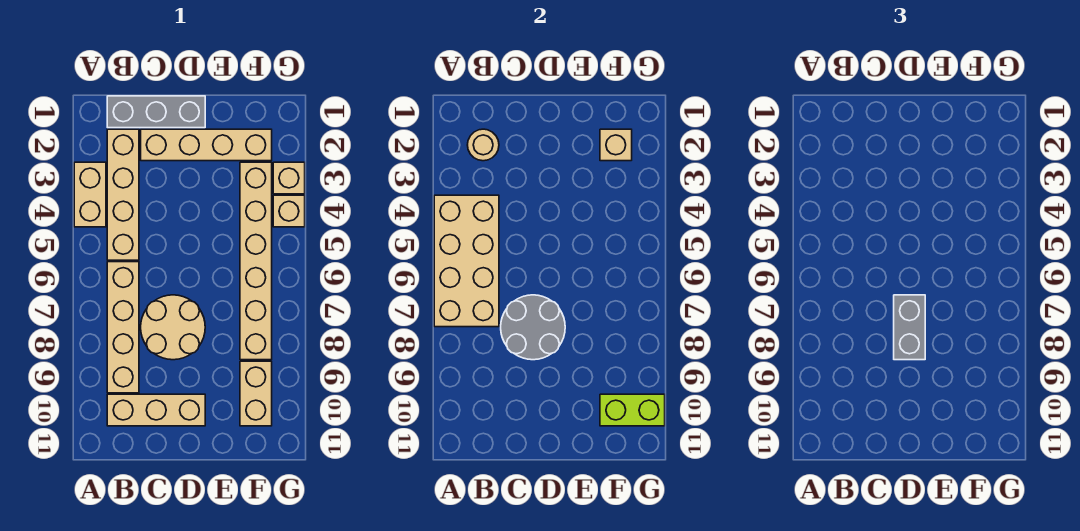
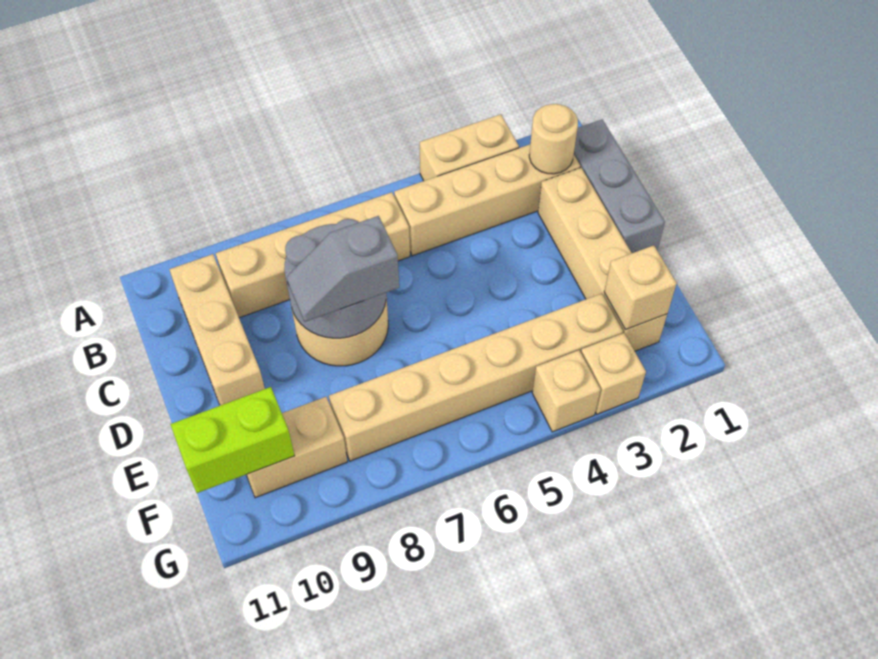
tan brick A4:B7 level 2 -> none
grey brick D7:D8 level 3 -> grey slope D7:D8 level 3 top 7
lime brick F10:G10 level 2 -> lime brick F10:F11 level 2

